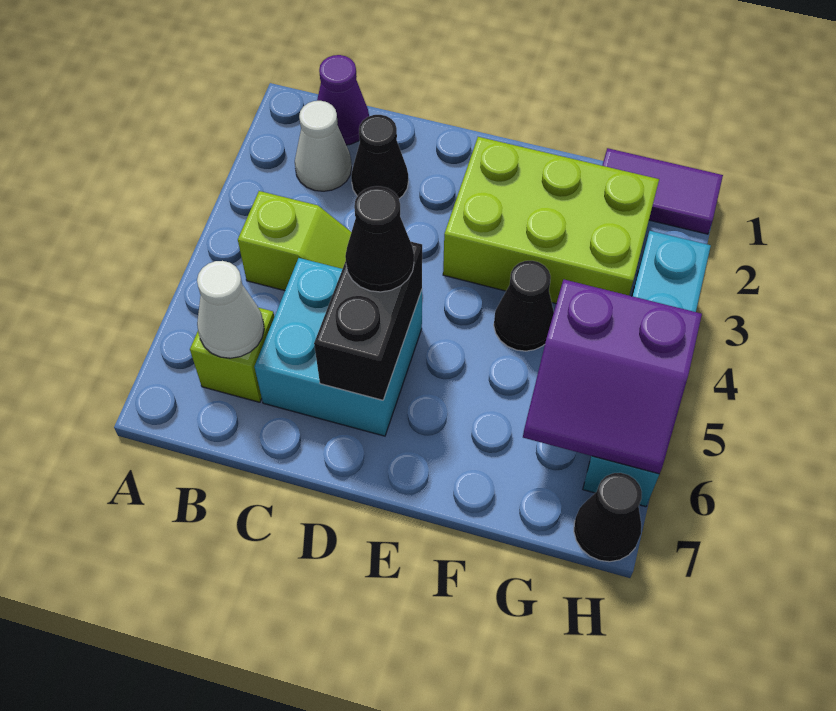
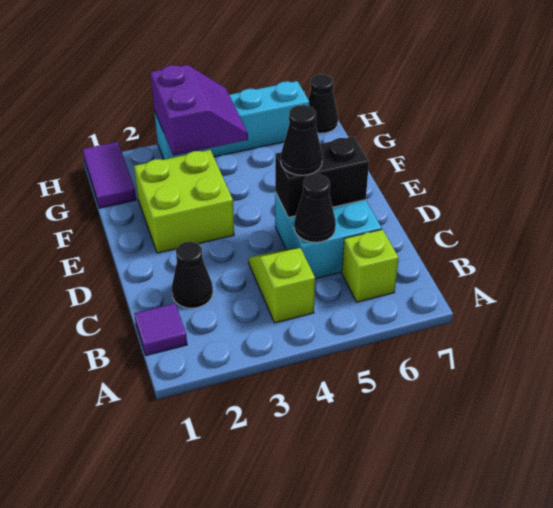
purple cone B1 level 1 -> purple tile B1 level 1
white cone B2 level 1 -> none
white cone B6 level 2 -> none
lime brick E2:G3 level 1 -> lime brick E2:F3 level 1
black cone F4 level 1 -> black cone C5 level 2
purple slope G5:H6 level 2 top 5 -> purple slope G3:H4 level 2 top 3

